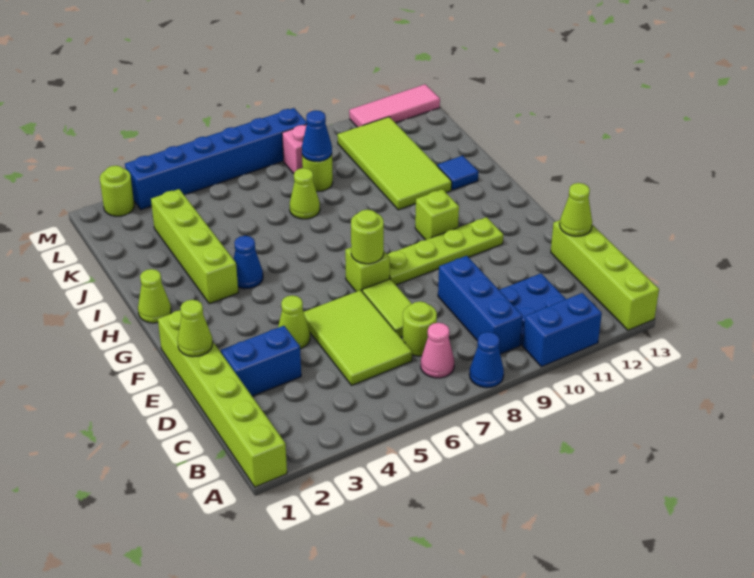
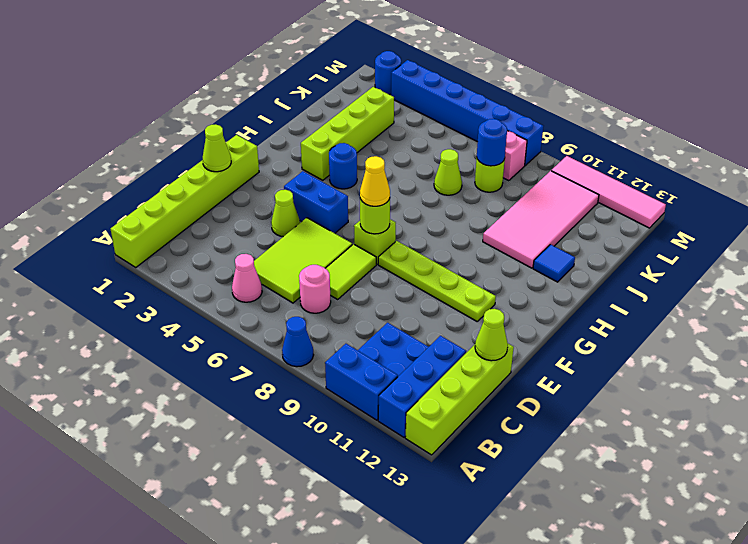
pink cone B7 level 1 -> pink cone B5 level 1
blue brick B9:D9 level 1 -> blue brick A12:C12 level 1
lime round brick C7 level 1 -> pink round brick C7 level 1
blue brick D2:D3 level 1 -> blue brick F4:F5 level 1
none -> yellow cone F7 level 3
lime brick G10 level 1 -> none
lime cone H1 level 1 -> none
blue cone H4 level 1 -> blue round brick H4 level 1
lime tile I10:L11 level 1 -> pink tile I10:L11 level 1
blue cone K8 level 2 -> blue round brick K8 level 2
lime round brick M2 level 1 -> blue round brick M2 level 1
pink tile M11:M13 level 1 -> pink tile M10:M13 level 1

